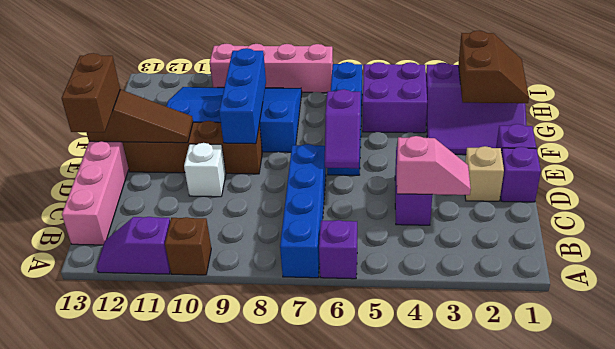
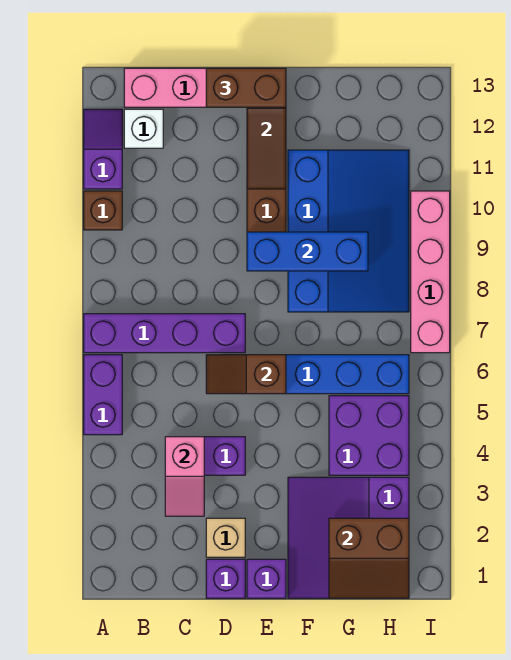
purple brick A6 level 1 -> purple brick A5:A6 level 1
blue brick A7:D7 level 1 -> purple brick A7:D7 level 1
purple slope D6:E6 level 2 top E -> brown slope D6:E6 level 2 top E
white brick D10 level 1 -> white brick B12 level 1

